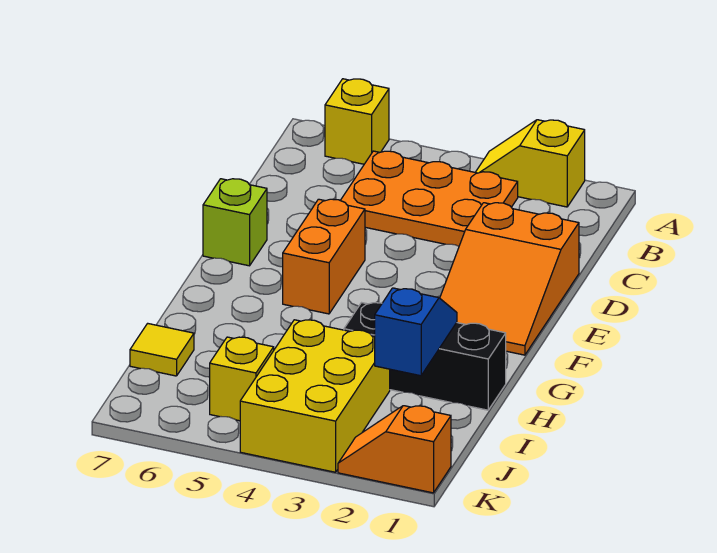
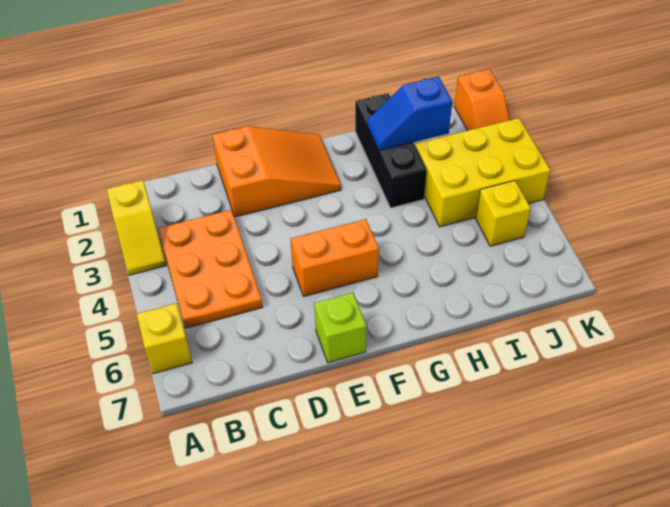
yellow tile I7 level 1 -> none

